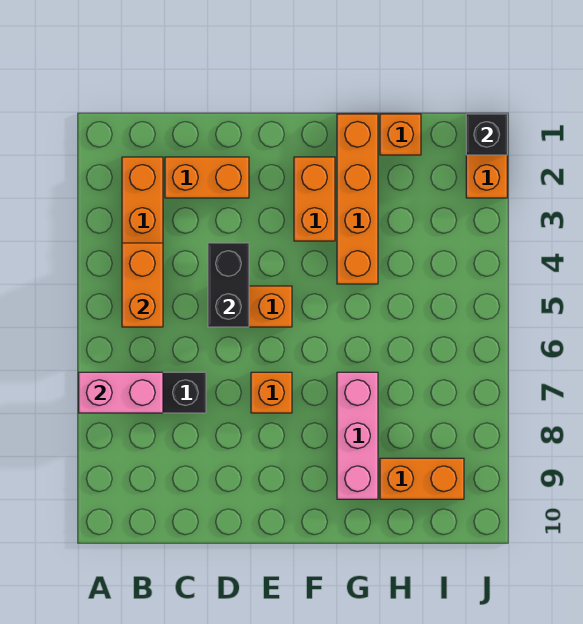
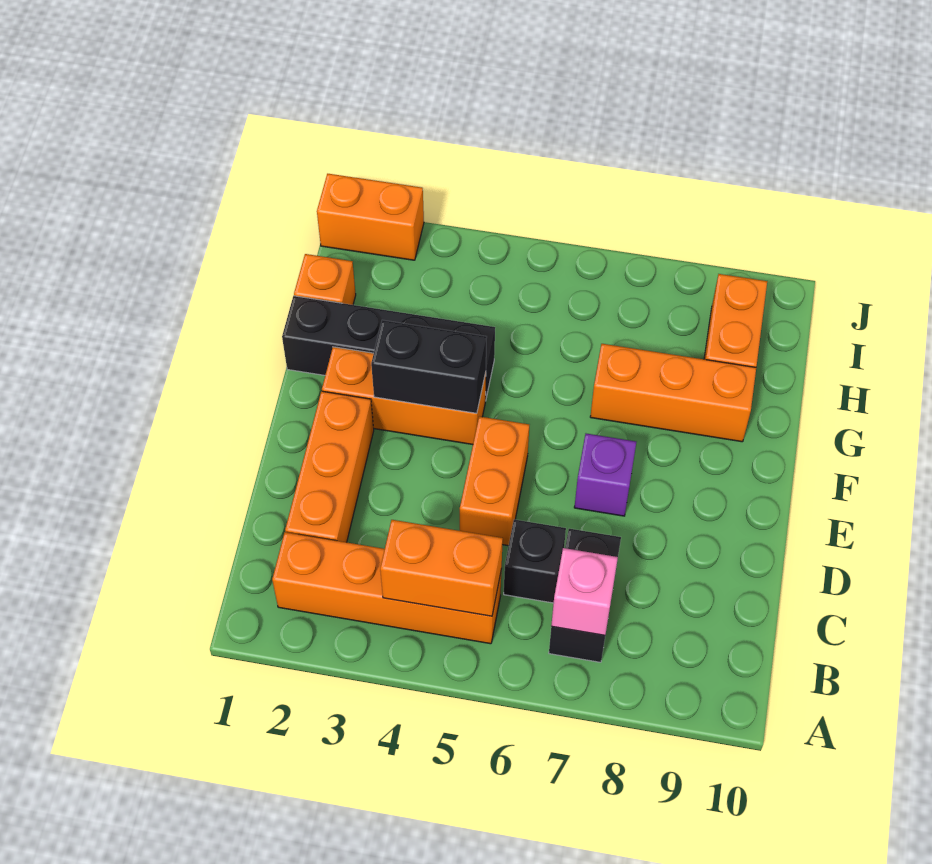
pink brick A7:B7 level 2 -> pink brick B7 level 2
orange brick C2:D2 level 1 -> orange brick C2:E2 level 1
black brick D4:D5 level 2 -> black brick F3:F4 level 2
orange brick E7 level 1 -> purple brick E7 level 1
orange brick F2:F3 level 1 -> orange brick F2:F4 level 1
orange brick G1:G4 level 1 -> black brick G1:G4 level 1
pink brick G7:G9 level 1 -> orange brick G7:G9 level 1
black brick J1 level 2 -> black brick C6 level 1

